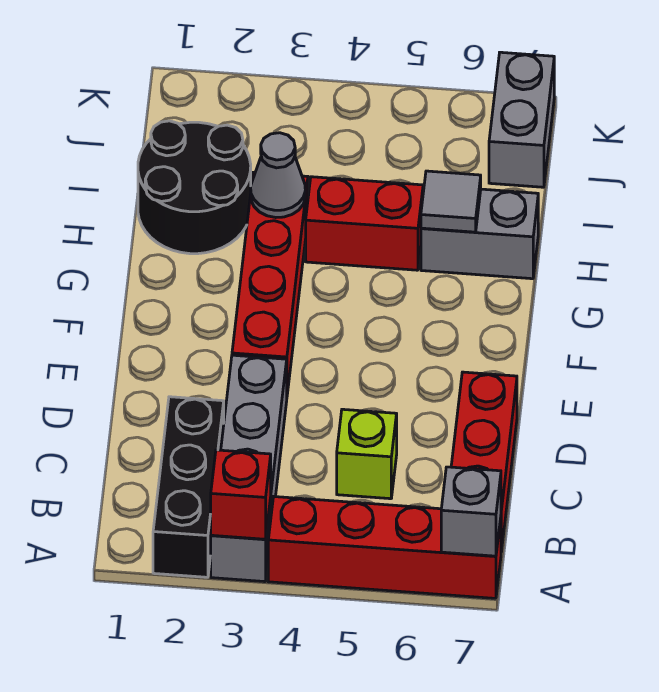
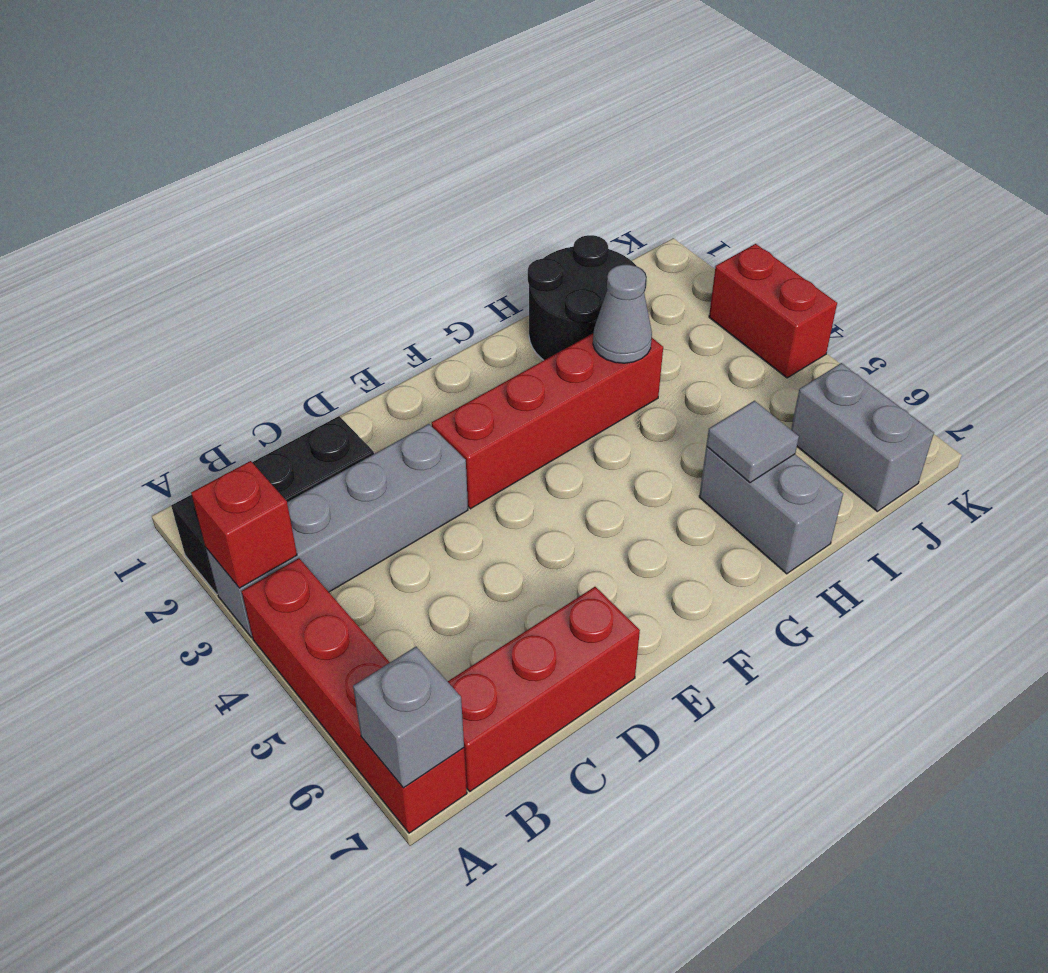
lime brick C5 level 1 -> none
red brick H4:H5 level 1 -> red brick K3:K4 level 1
grey brick J7:K7 level 1 -> grey brick J6:J7 level 1

